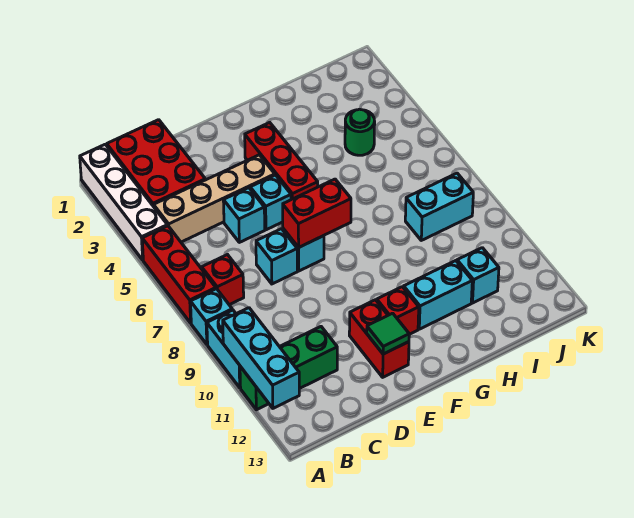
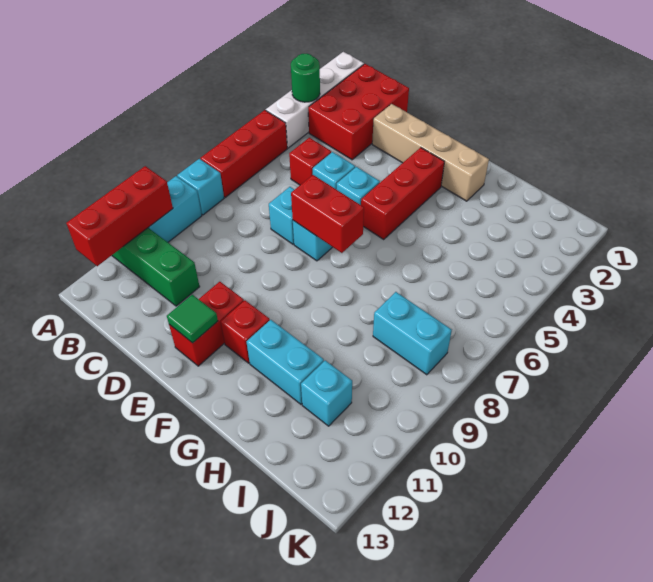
cyan brick A10:A12 level 2 -> red brick A10:A12 level 2
tan brick B4:E4 level 1 -> tan brick D2:G2 level 1
red brick B7 level 1 -> red brick C5 level 1
green round brick I4 level 1 -> green round brick A3 level 2

